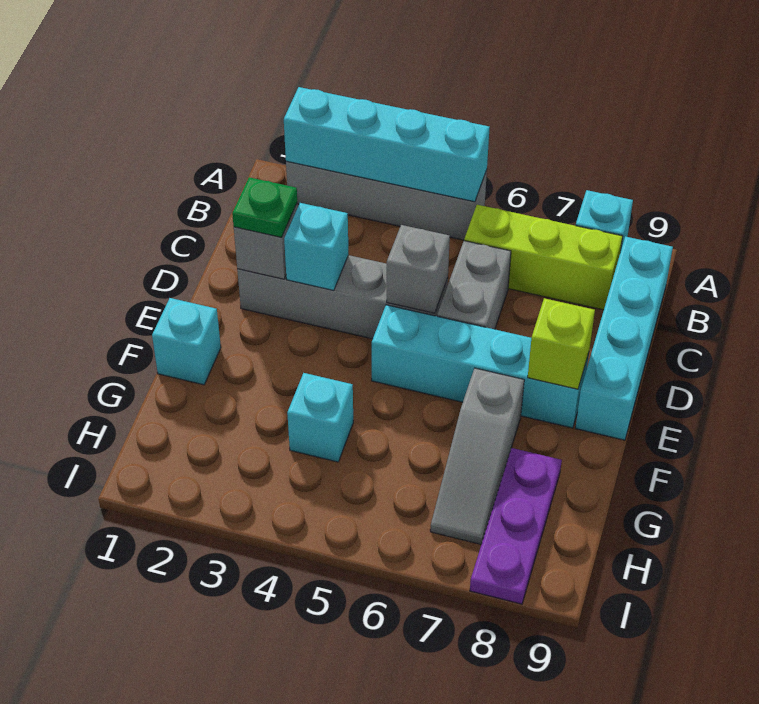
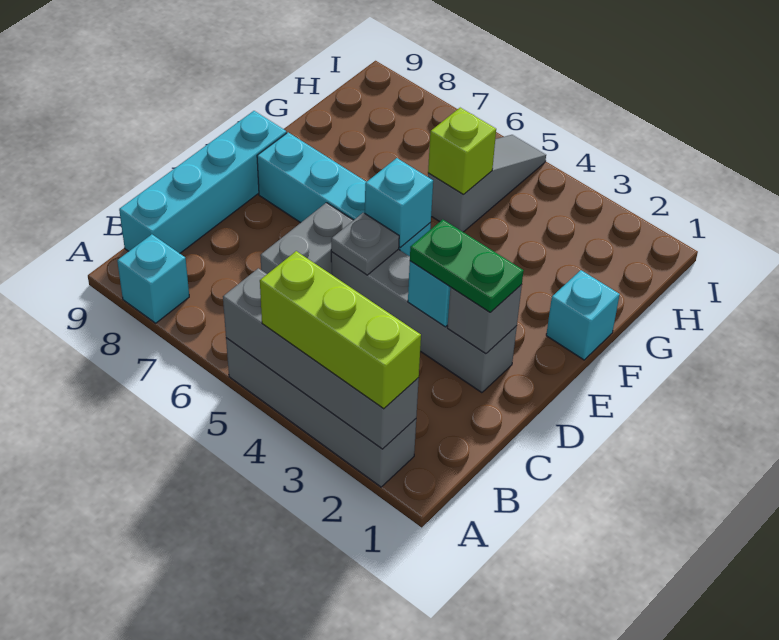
cyan brick A2:A5 level 2 -> grey brick A2:A5 level 2
lime brick B6:B8 level 1 -> lime brick A2:A4 level 3
green plate D2 level 3 -> green plate D2:D3 level 3
grey brick D5 level 2 -> grey plate D5 level 2
lime brick E8 level 2 -> lime brick G5 level 2
grey slope F7:H7 level 1 top F -> grey slope G5:I5 level 1 top G
cyan brick G4 level 1 -> cyan brick E5 level 2
purple plate G8:I8 level 1 -> none

